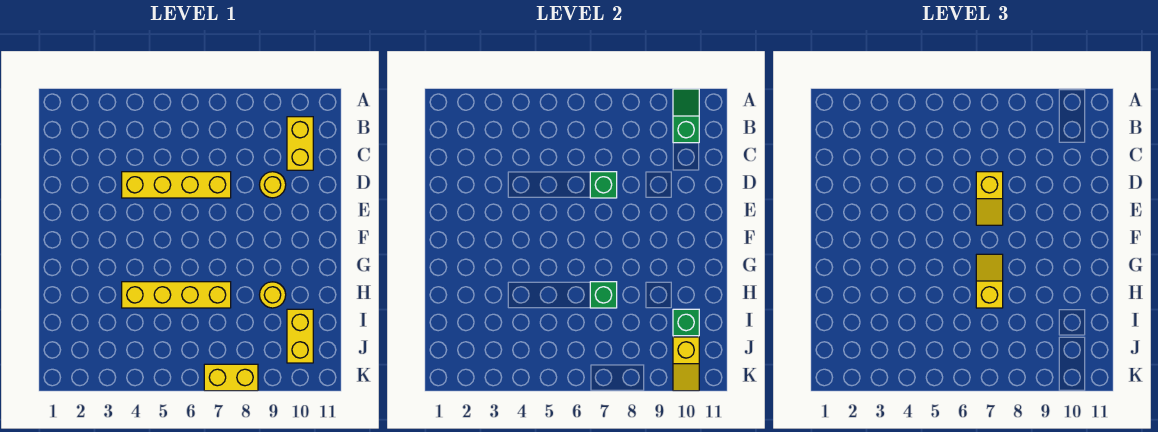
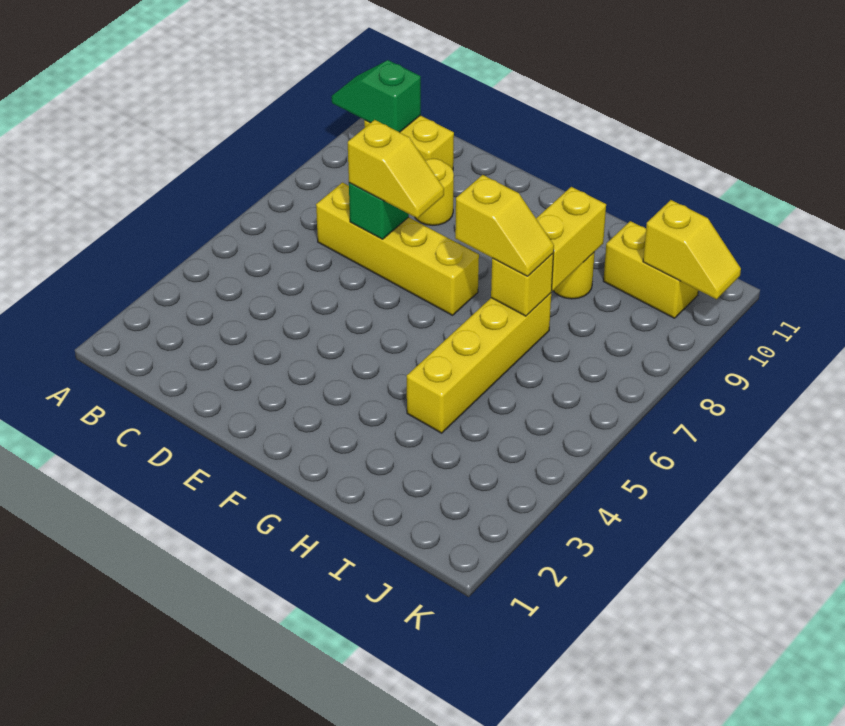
yellow brick D4:D7 level 1 -> yellow brick C7:F7 level 1
yellow slope G7:H7 level 3 top H -> yellow slope G7:H7 level 3 top G
green brick H7 level 2 -> yellow brick H7 level 2
green brick I10 level 2 -> none
yellow brick K7:K8 level 1 -> yellow brick H8:H9 level 2

